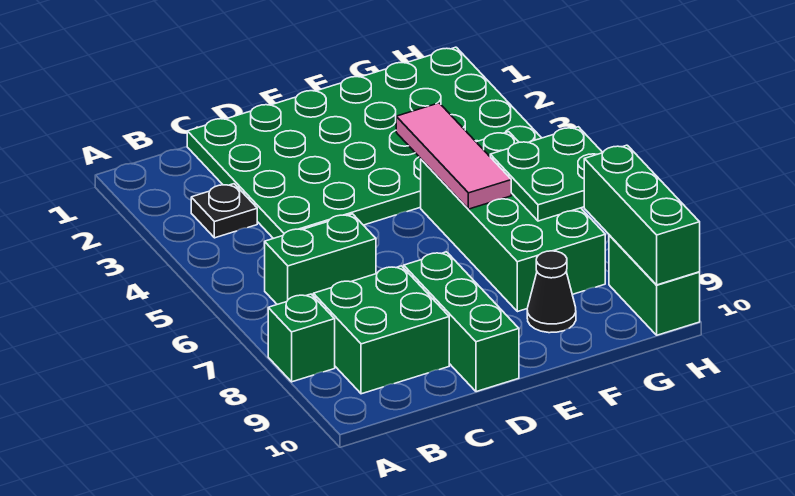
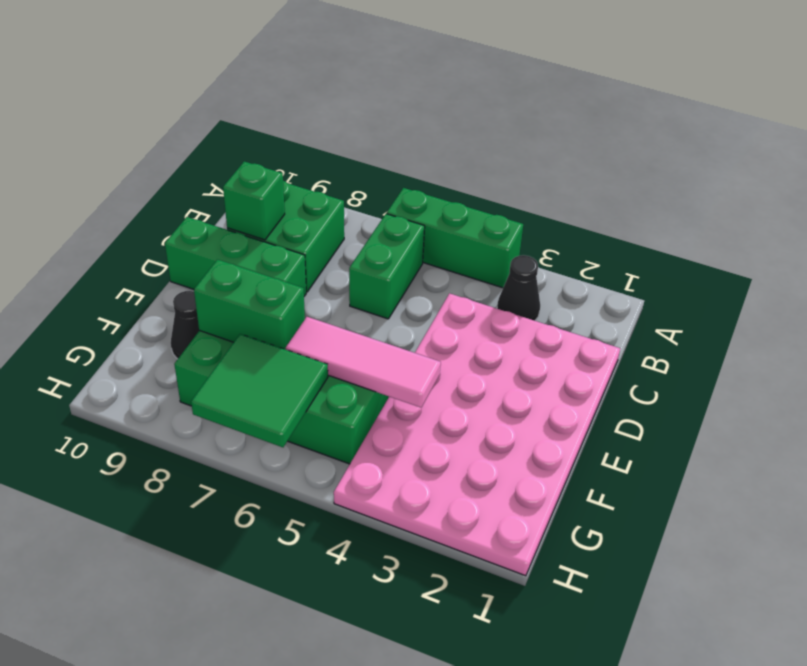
green brick A8 level 1 -> green brick C9 level 2
black plate B3 level 1 -> black cone B3 level 1
green plate C1:H4 level 1 -> pink plate C1:H4 level 1
green plate G6:H7 level 2 -> green tile G6:H7 level 2
green brick H8:H10 level 2 -> green brick A4:A6 level 1
green brick H9:H10 level 1 -> green brick F7:F8 level 2

